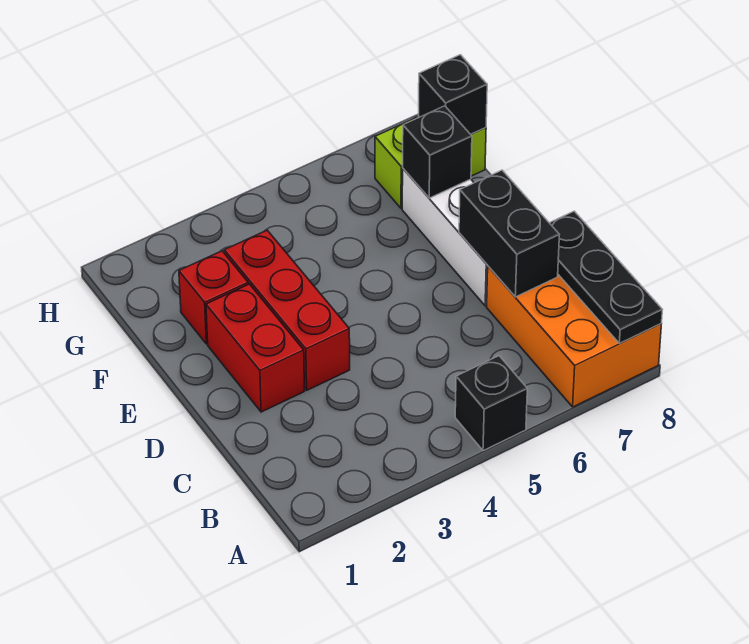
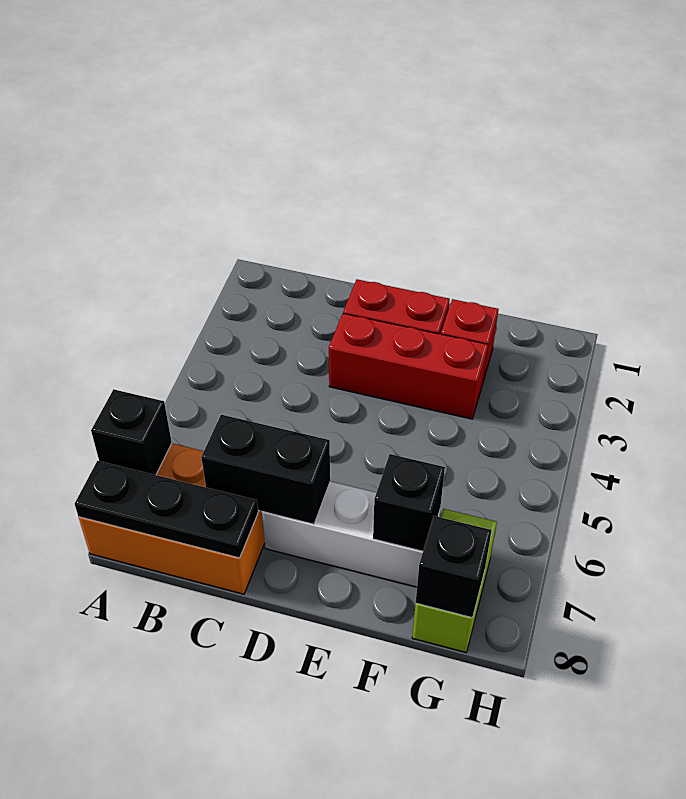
black brick A5 level 1 -> black brick A7 level 2

